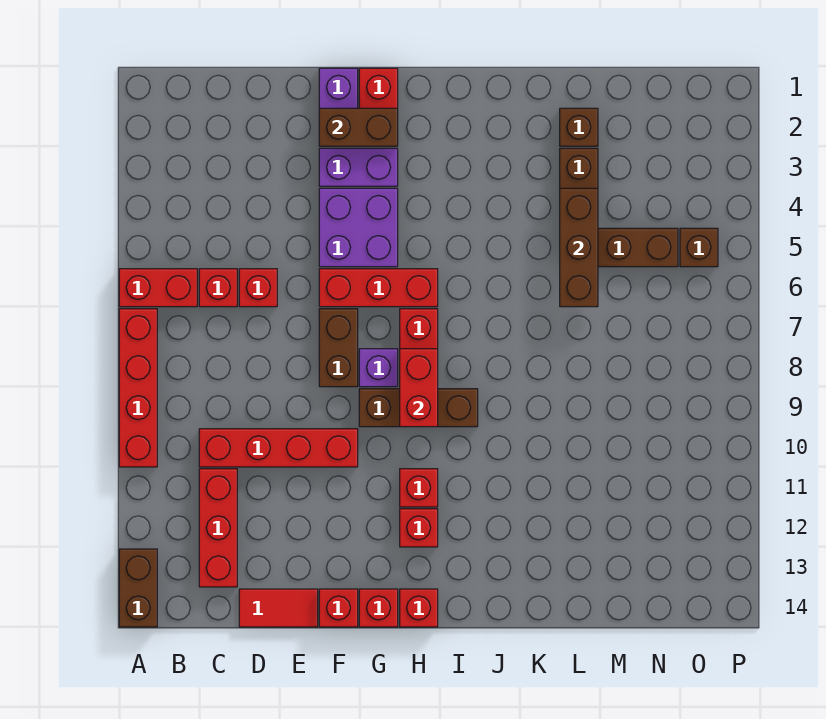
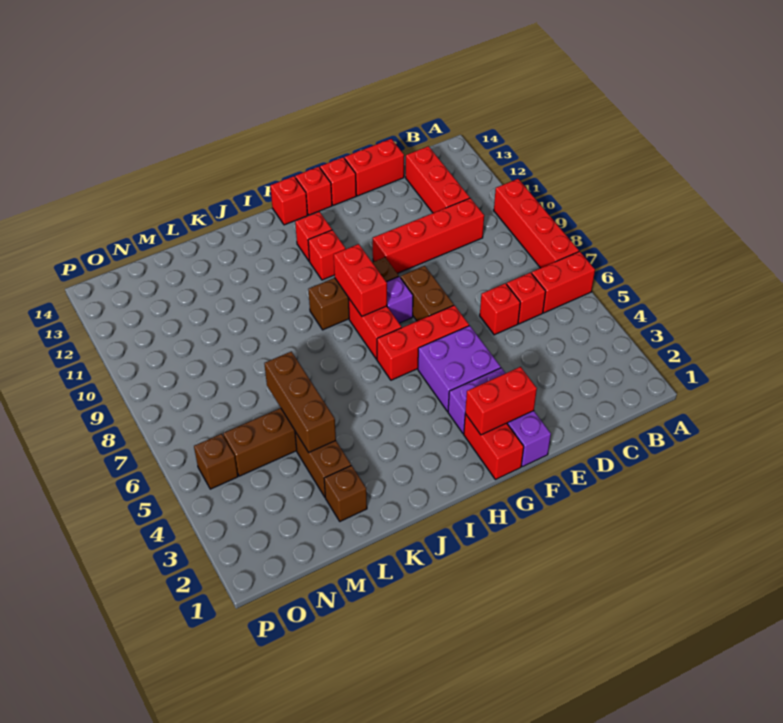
brown brick A13:A14 level 1 -> none
red tile D14:E14 level 1 -> red brick D14:E14 level 1
brown brick F2:G2 level 2 -> red brick F2:G2 level 2

